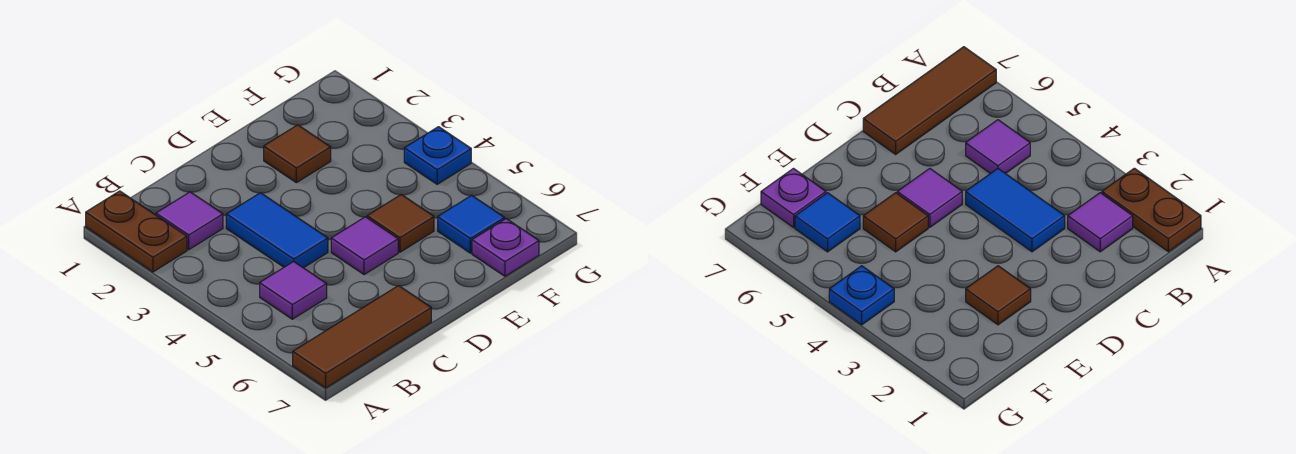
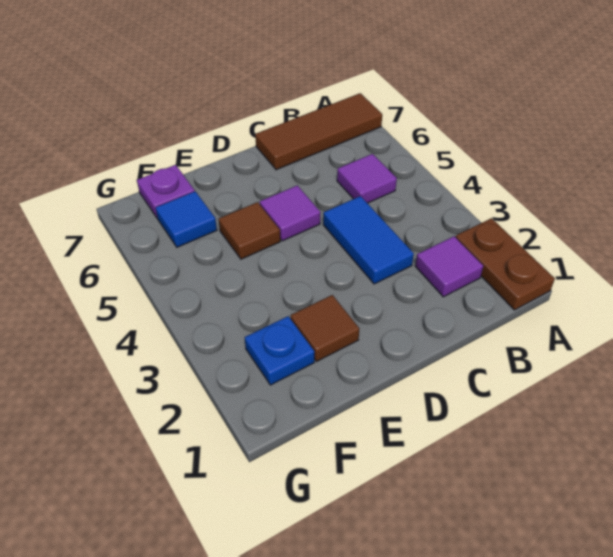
blue plate G4 level 1 -> blue plate F2 level 1

